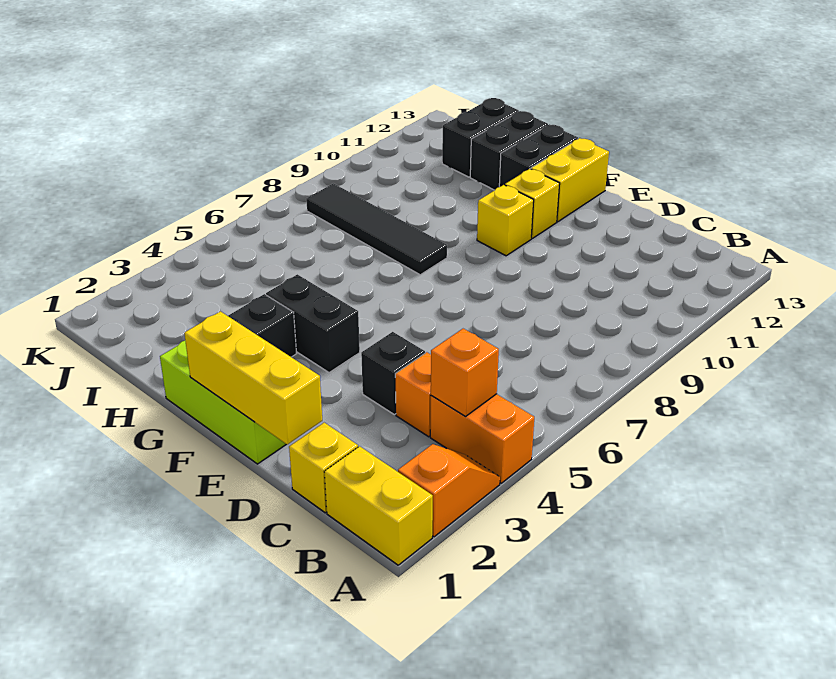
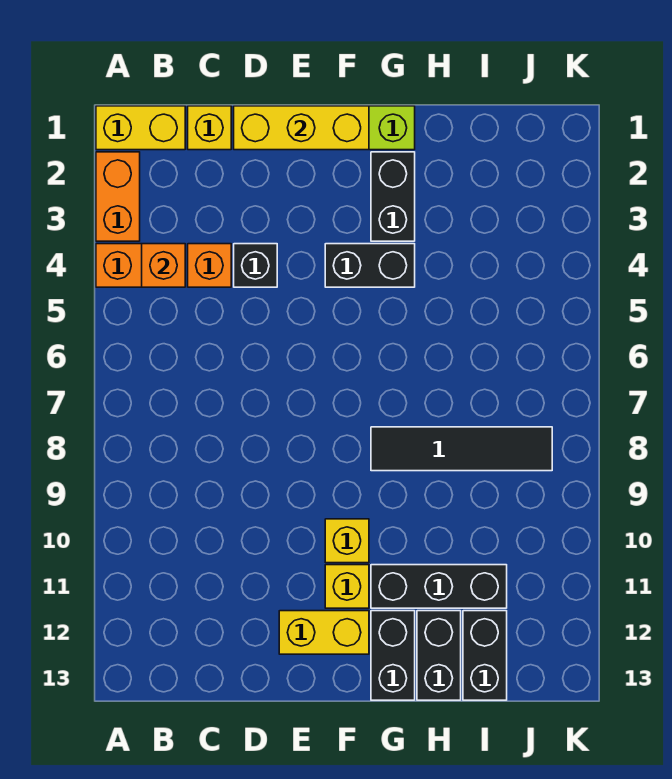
orange slope A2:A3 level 1 top 2 -> orange brick A2:A3 level 1
yellow brick F12:F13 level 1 -> yellow brick E12:F12 level 1
none -> black brick G11:I11 level 1

